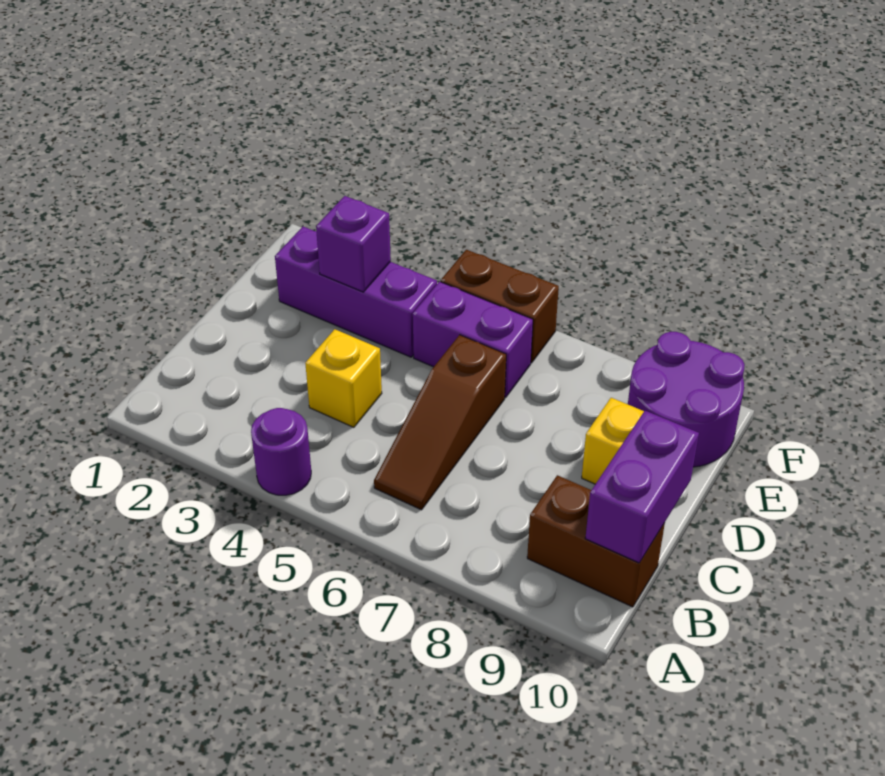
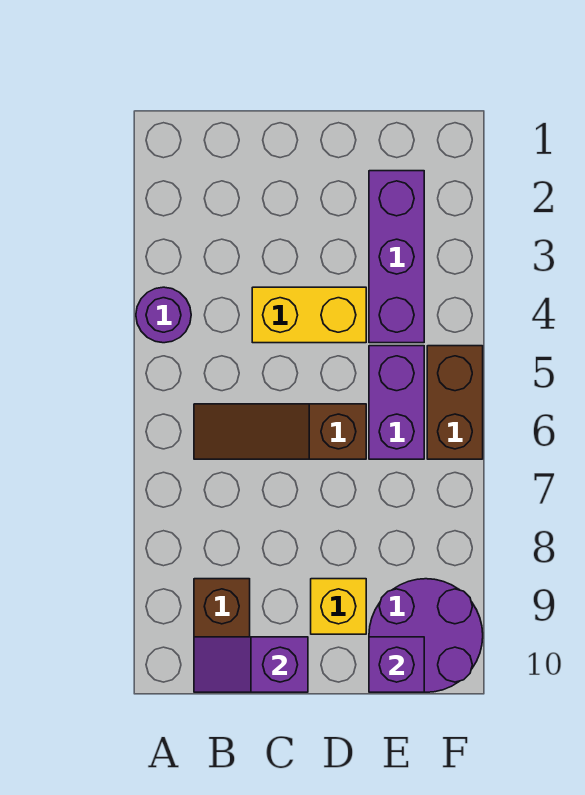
purple brick B10:C10 level 2 -> purple slope B10:C10 level 2 top C
yellow brick C4 level 1 -> yellow brick C4:D4 level 1
purple brick E3 level 2 -> purple brick E10 level 2

